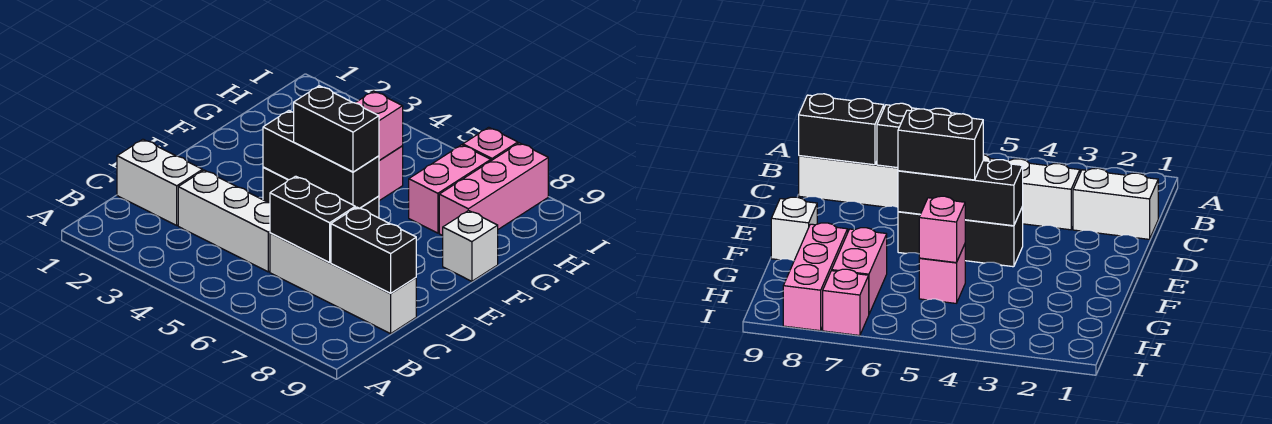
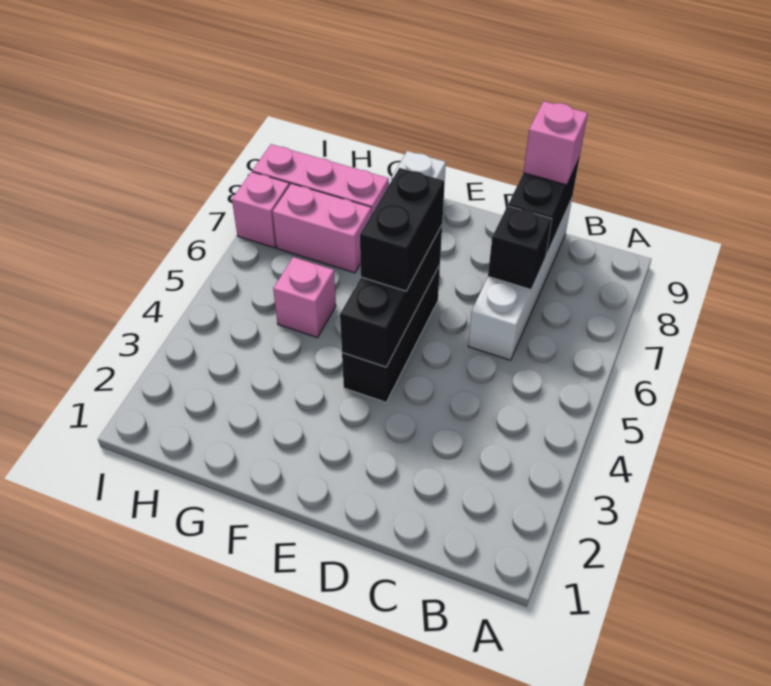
white brick C1:C2 level 1 -> none
white brick C3:C5 level 1 -> none
black brick C6:C7 level 2 -> black brick C7 level 2
pink brick G5 level 2 -> pink brick C9 level 3

